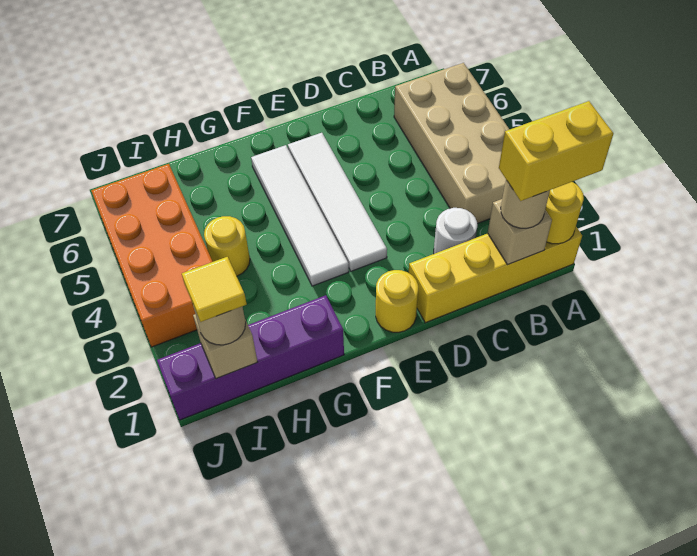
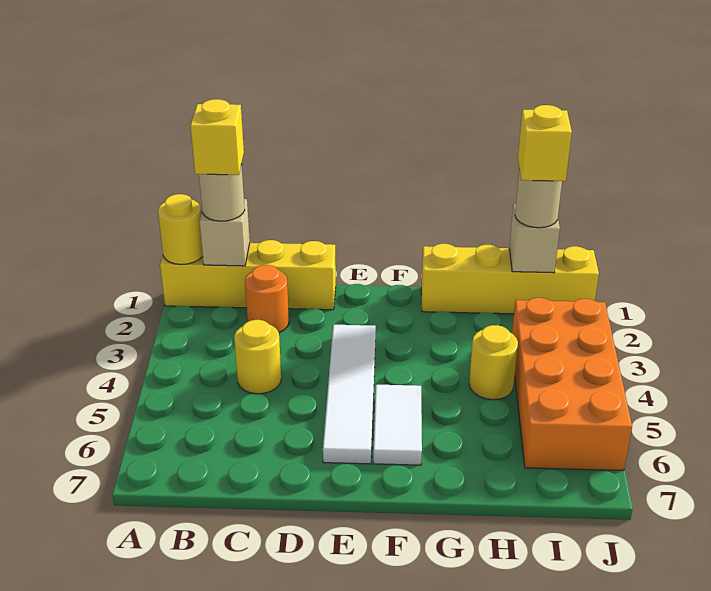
yellow brick A1:B1 level 4 -> yellow brick B1 level 4
tan brick A3:B6 level 1 -> none
white round brick C2 level 1 -> orange round brick C2 level 1
yellow round brick E1 level 1 -> yellow round brick C4 level 1
white tile F3:F6 level 1 -> white tile F5:F6 level 1
purple brick G1:J1 level 1 -> yellow brick G1:J1 level 1
yellow tile I1 level 4 -> yellow brick I1 level 4

